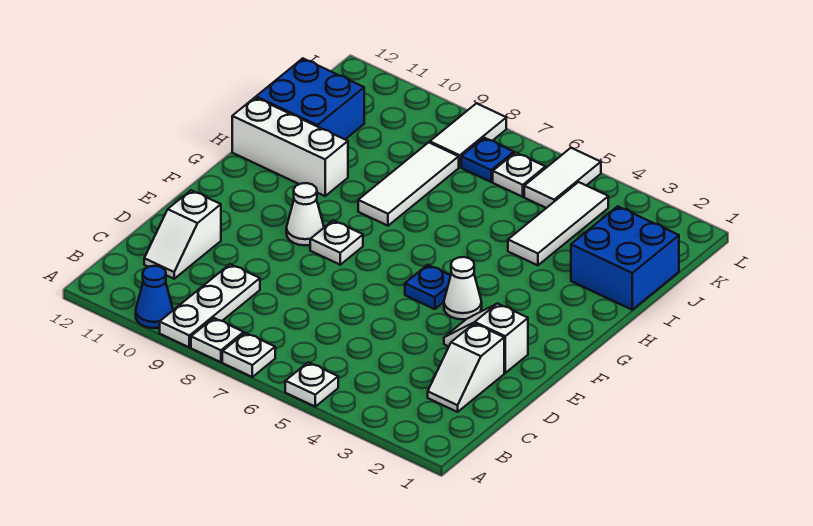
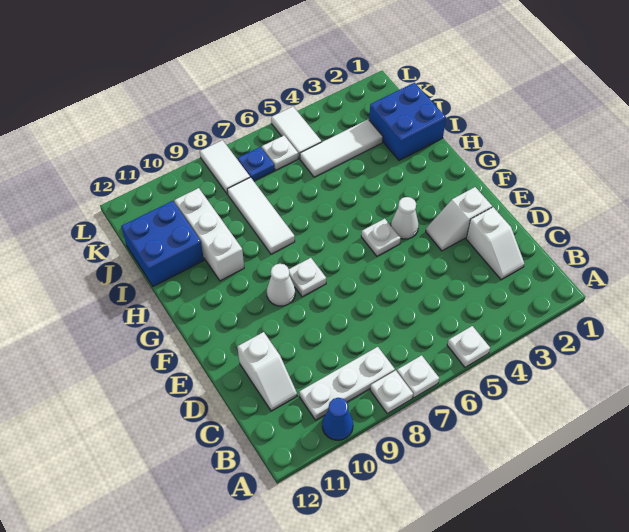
white plate A9:C9 level 1 -> white plate B8:B10 level 1
blue plate F5 level 1 -> white plate F5 level 1
white brick H10:H12 level 1 -> white brick H10:J10 level 1
white tile I4:K4 level 1 -> white tile J3:J5 level 1

